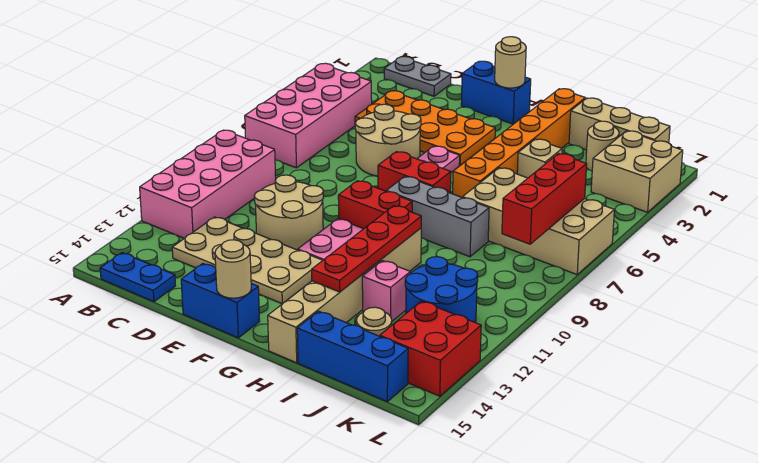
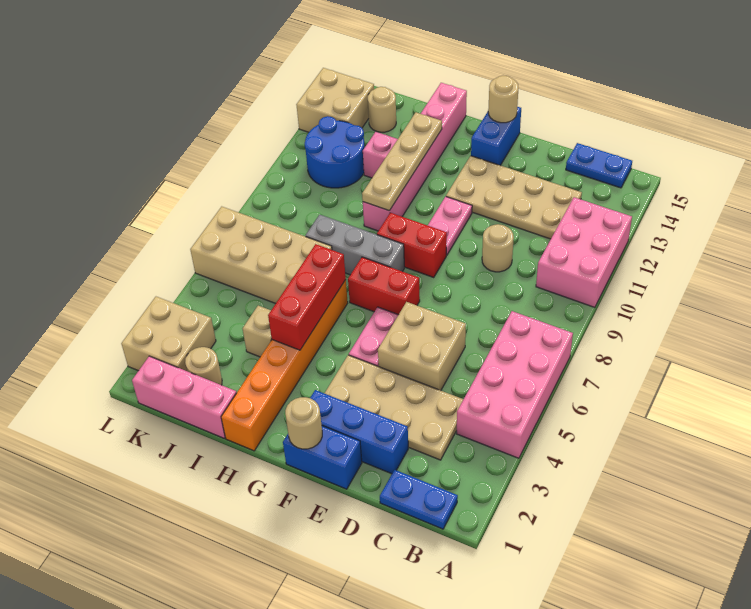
pink brick A9:B12 level 1 -> pink brick A10:B12 level 1
grey plate B1:C1 level 1 -> blue plate B1:C1 level 1
orange plate C3:F4 level 1 -> tan plate C3:F4 level 1
tan round brick D5:E6 level 1 -> tan brick D5:E6 level 1
tan round brick D10:E11 level 1 -> tan round brick D10 level 1
blue brick E15:F15 level 1 -> blue brick F14:F15 level 1
tan brick H10:H15 level 1 -> pink brick H10:H15 level 1
red plate H10:H13 level 2 -> tan plate H10:H13 level 2
tan brick I1:K1 level 1 -> pink brick I1:K1 level 1
blue brick I15:K15 level 1 -> blue brick D2:F2 level 1
red brick K6:K8 level 2 -> red brick H4:H6 level 2
red brick K13:L14 level 1 -> tan brick K13:L14 level 1

